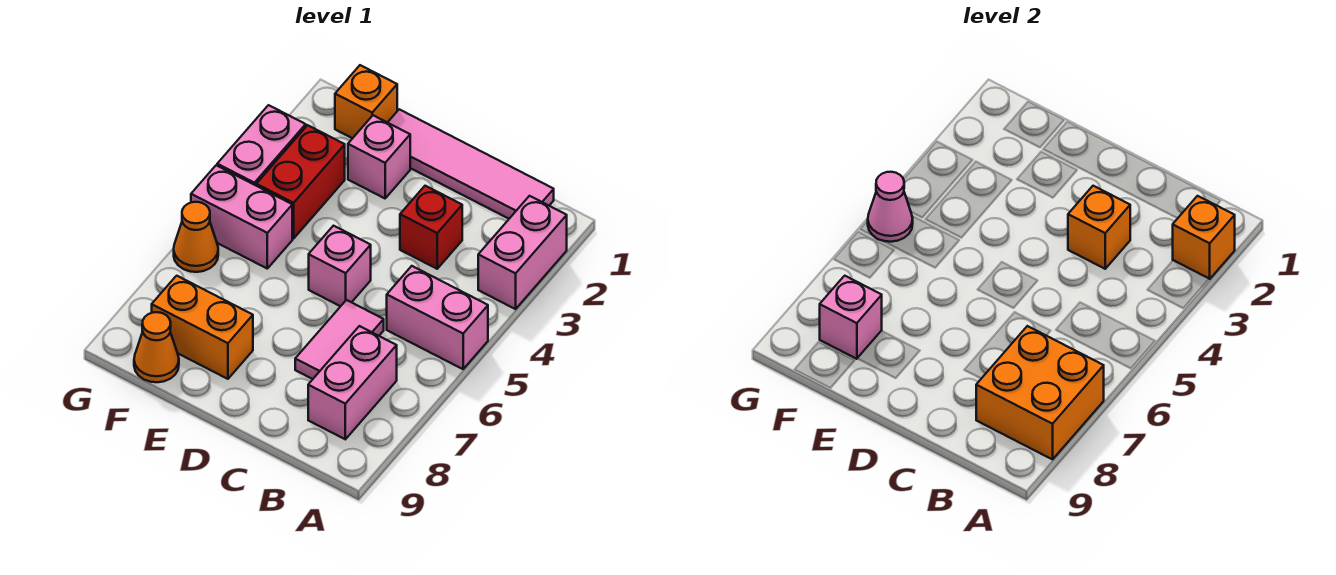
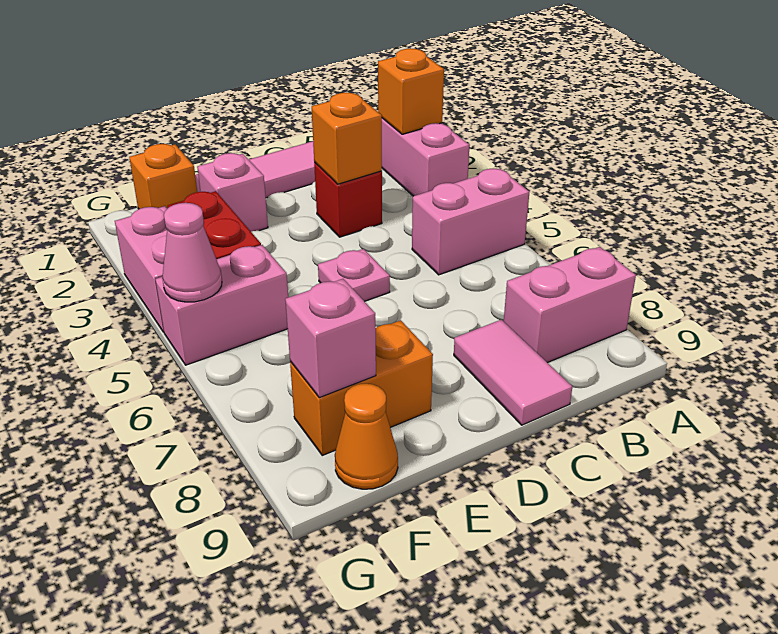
orange brick A7:B8 level 2 -> none
pink brick B7:B8 level 1 -> pink brick A8:B8 level 1
pink tile C6:C7 level 1 -> pink tile C8:C9 level 1
pink brick D5 level 1 -> pink plate D5 level 1
orange cone G6 level 1 -> none

